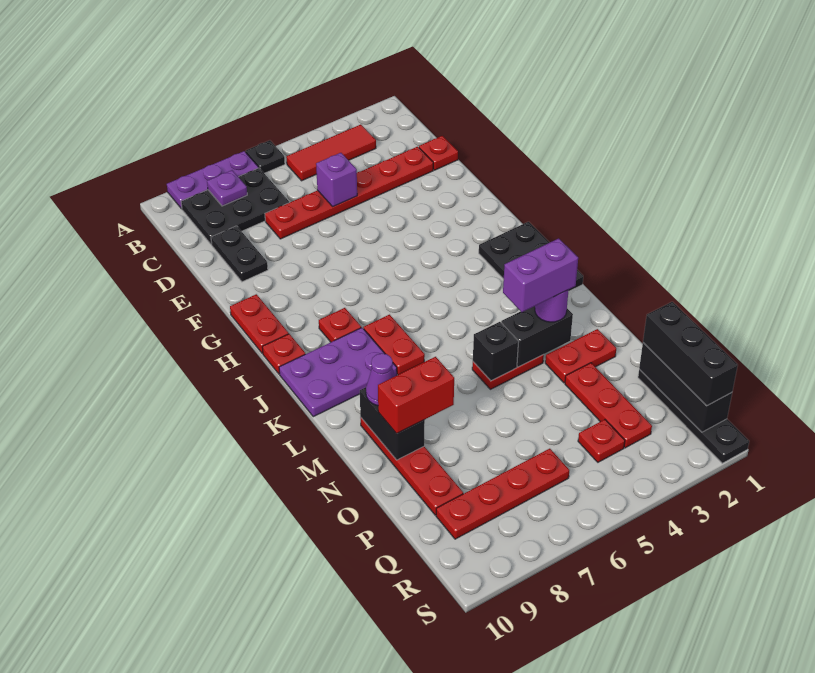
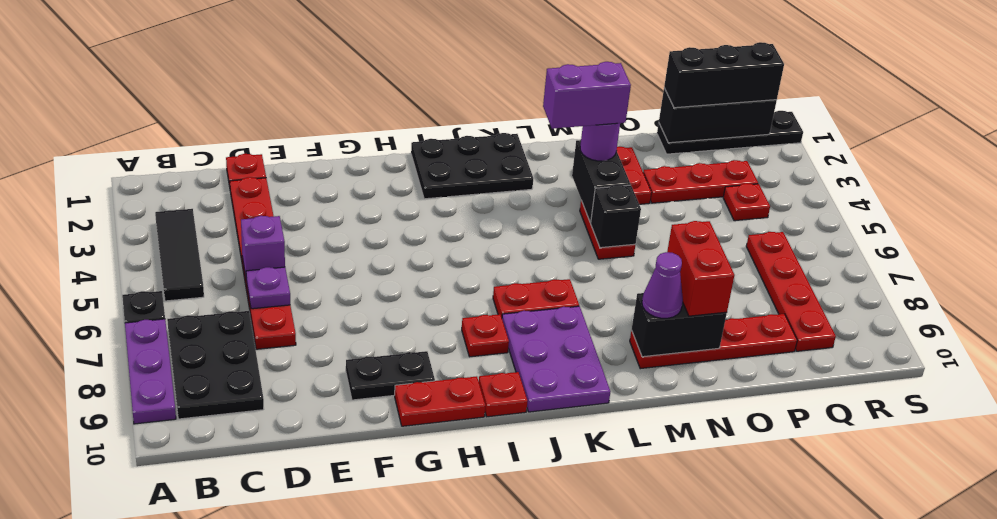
red tile B3:B5 level 1 -> black tile B3:B5 level 1
purple plate B8 level 2 -> purple plate D6 level 2
black plate D9:E9 level 1 -> black plate F9:G9 level 1
purple brick M3:M4 level 4 -> purple brick L3:M3 level 4

